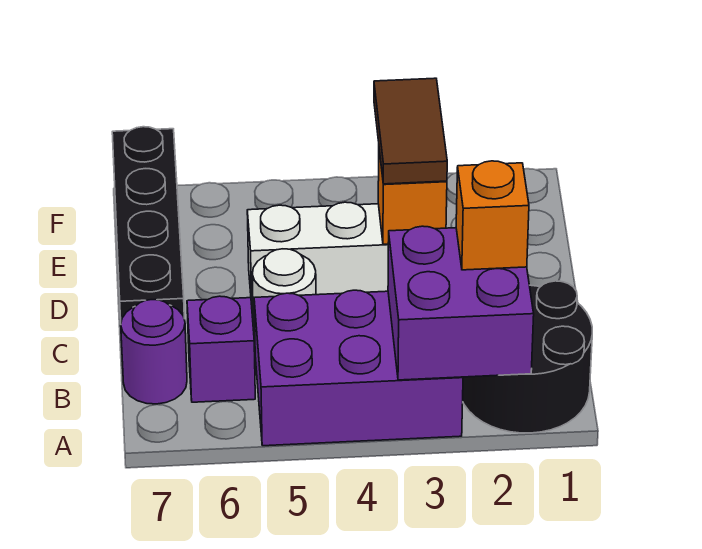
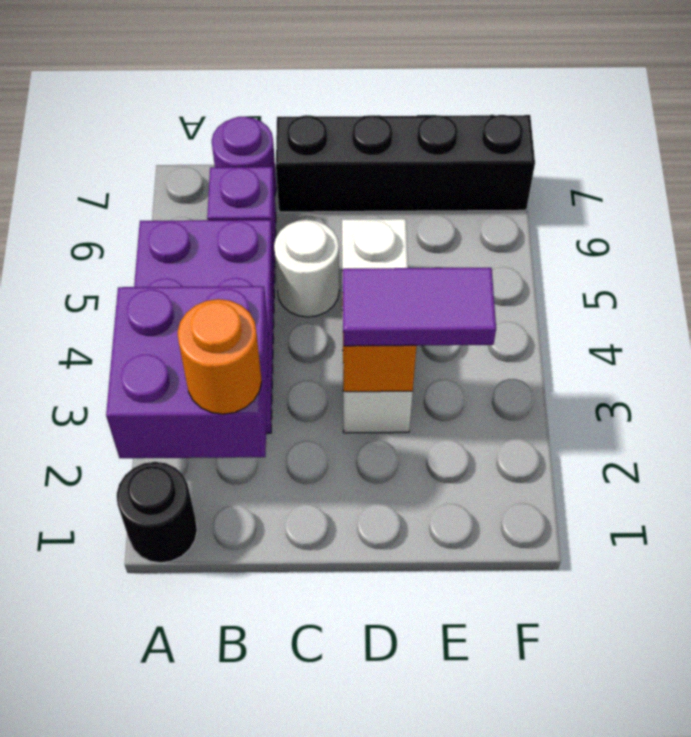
black round brick A1:B2 level 1 -> black round brick A1 level 1
orange brick B2 level 3 -> orange round brick B2 level 3
brown tile D3:E3 level 3 -> purple tile D3:E3 level 3

